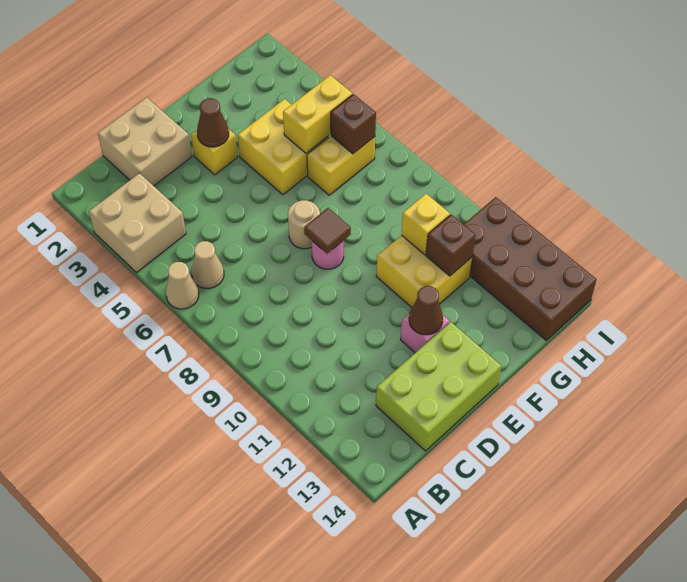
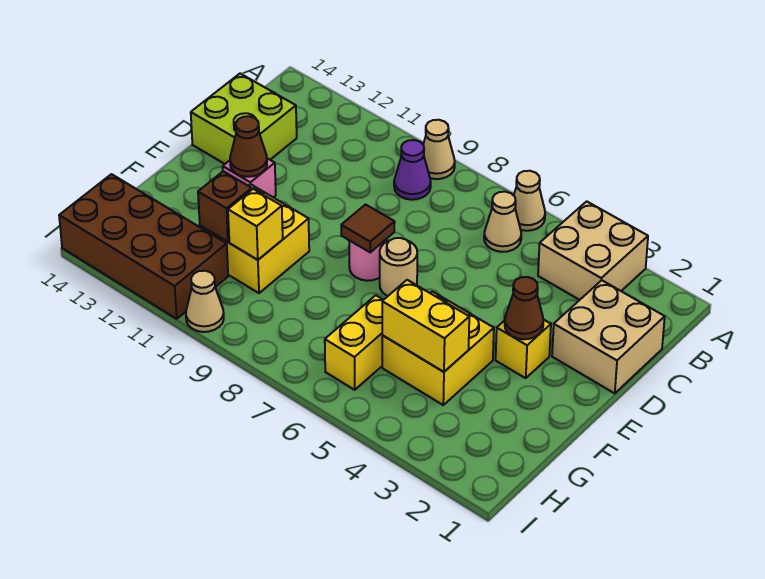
none -> tan cone A9 level 1
none -> purple cone B9 level 1
lime brick C13:E14 level 1 -> lime brick C13:D14 level 1
yellow brick G5:H5 level 2 -> yellow brick G4:G5 level 2
brown brick H6 level 2 -> none
none -> tan cone I10 level 1

